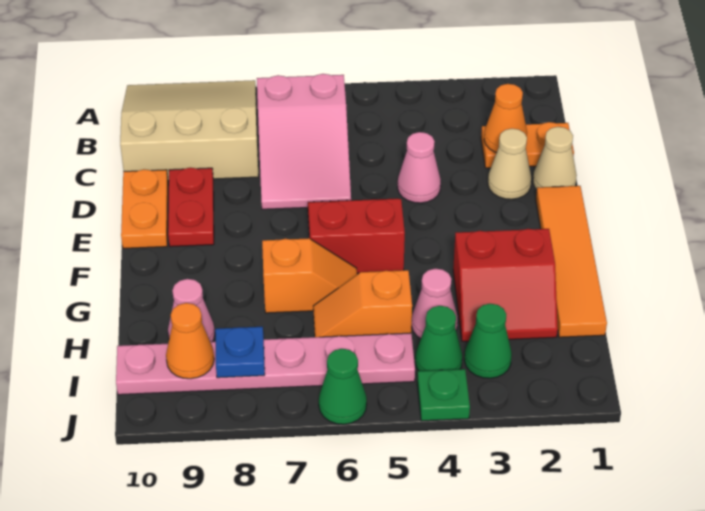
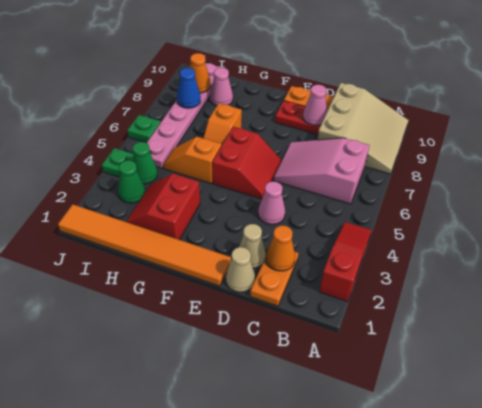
none -> red slope A2:A4 level 1 top 2
orange tile E1:H1 level 1 -> orange tile E1:J1 level 1
pink cone H4 level 1 -> pink cone D9 level 2
orange slope H5:H6 level 1 top 5 -> orange slope G5:H5 level 1 top G
blue plate I8 level 2 -> blue cone I8 level 2
green cone J6 level 1 -> green plate J6 level 1

